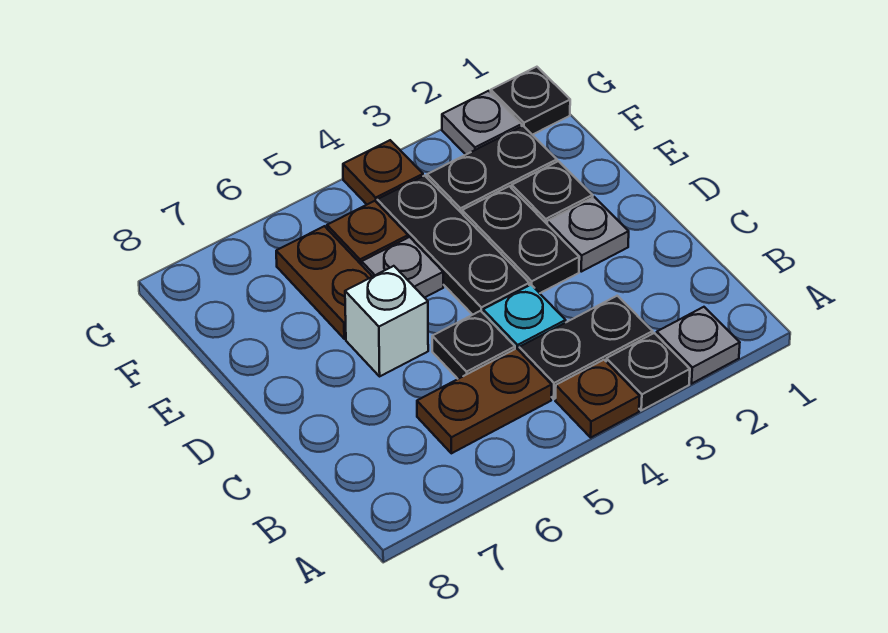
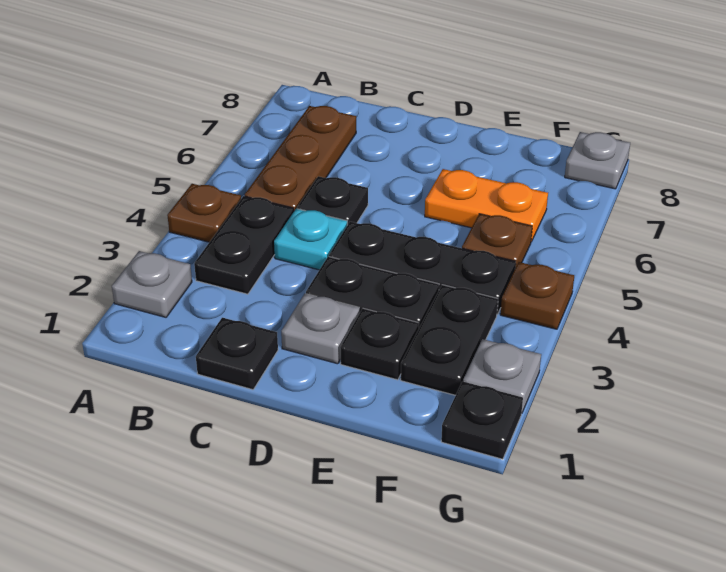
black plate A3 level 1 -> black plate C1 level 1
brown plate B5:B6 level 1 -> brown plate B5:B7 level 1
white brick D6 level 1 -> none
grey plate E5 level 1 -> grey plate G8 level 1
brown plate E6:F6 level 1 -> orange plate E6:F6 level 1

